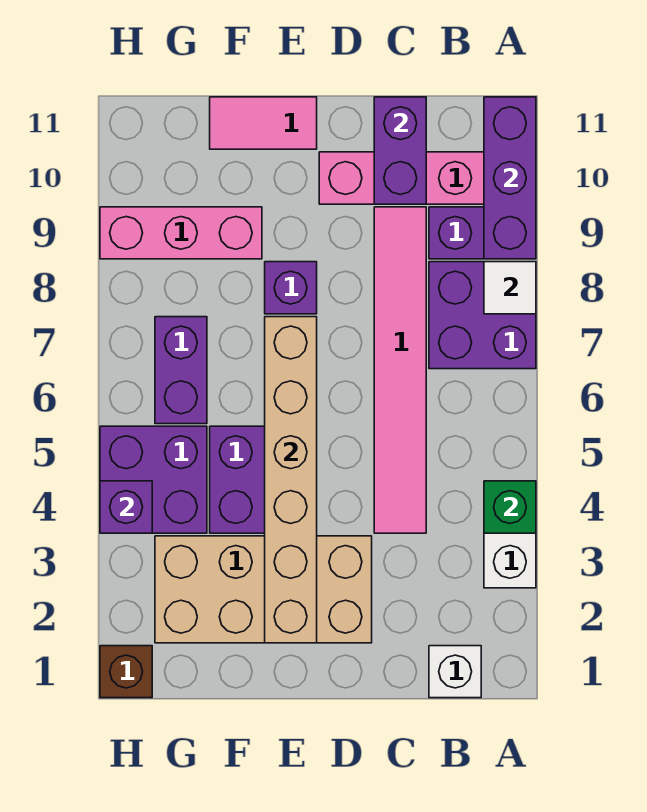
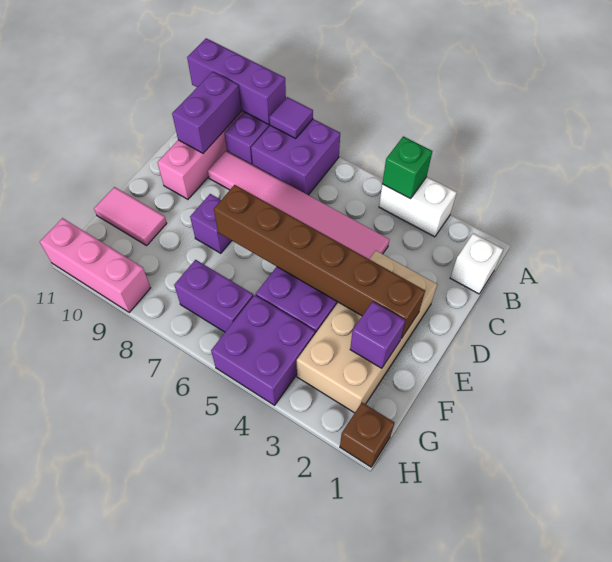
white tile A8 level 2 -> purple tile A8 level 2
purple brick C10:C11 level 2 -> purple brick B10:C10 level 2
tan brick E2:E7 level 2 -> brown brick E2:E7 level 2
pink tile E11:F11 level 1 -> pink tile F10:F11 level 1
pink brick F9:H9 level 1 -> pink brick H9:H11 level 1
purple brick H4 level 2 -> purple brick F2 level 2

